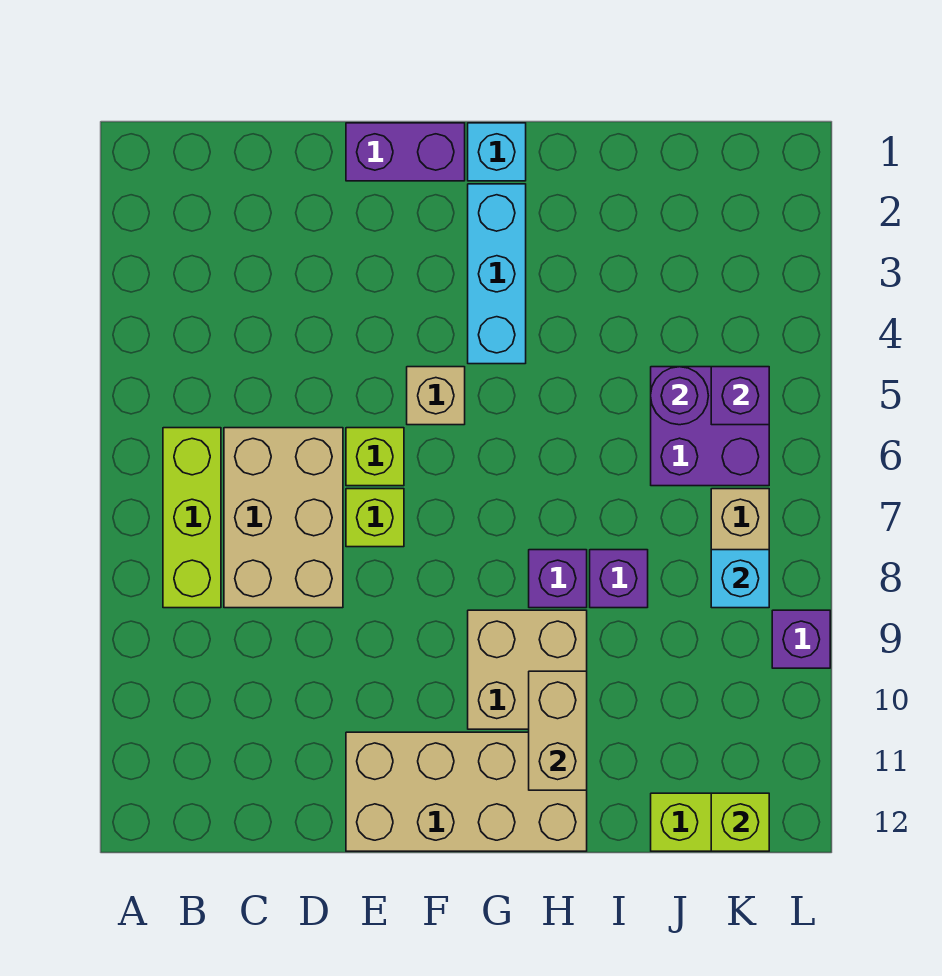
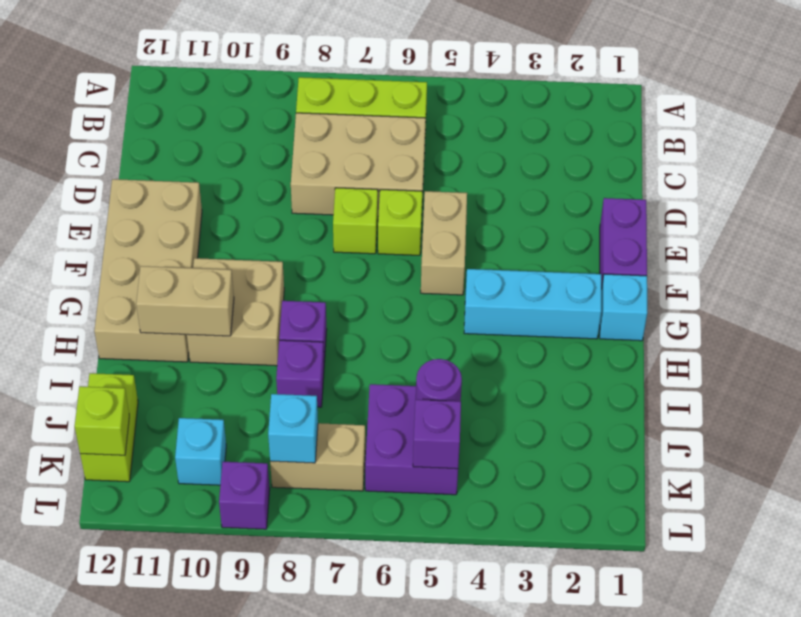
tan brick F5 level 1 -> tan brick E5:F5 level 1
none -> cyan brick K10 level 1

